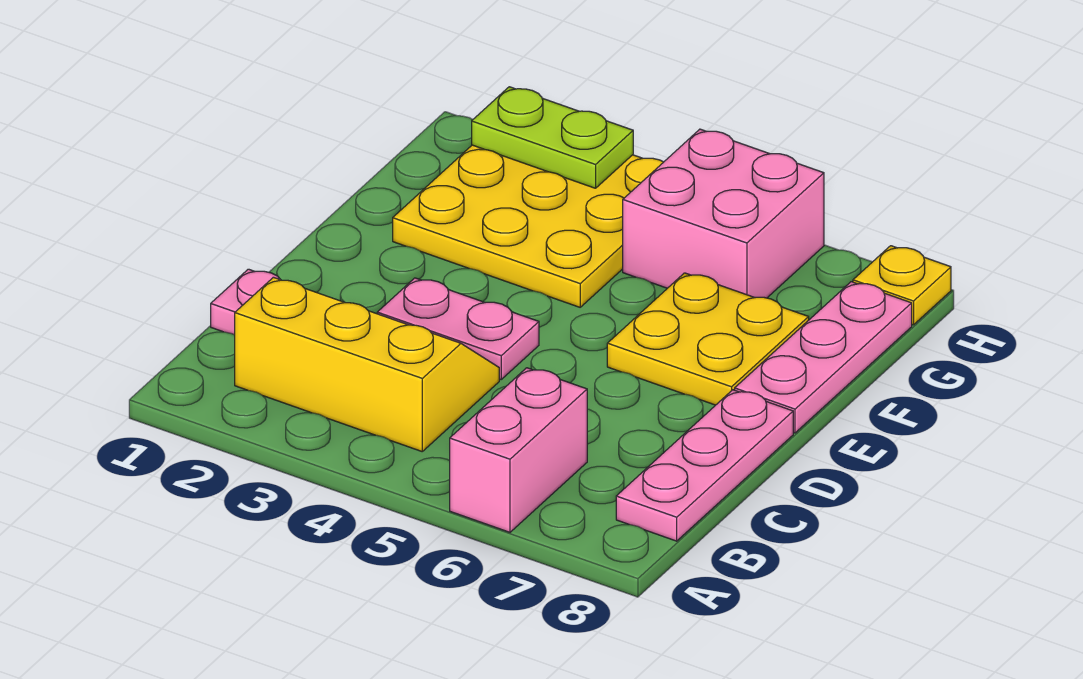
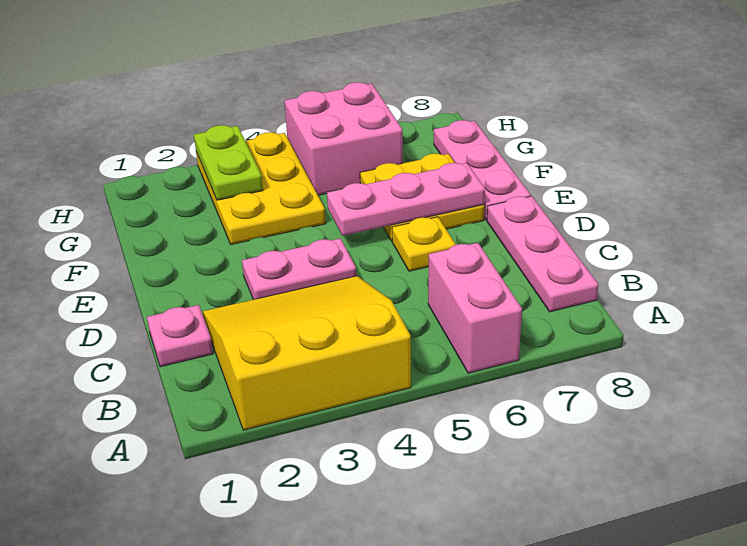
yellow slope B2:C4 level 1 top B -> yellow slope A2:C4 level 1 top A
none -> pink plate E5:E7 level 2
yellow plate F2:H4 level 1 -> yellow plate F3:H4 level 1
lime plate H2:H3 level 2 -> lime plate G3:H3 level 2
yellow plate H8 level 1 -> yellow plate D6 level 1

